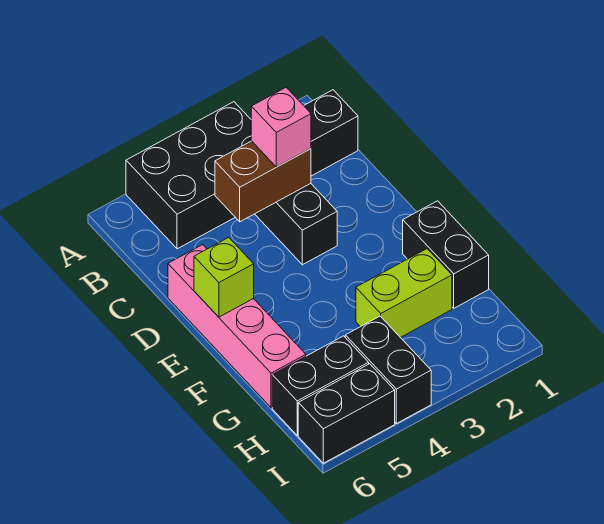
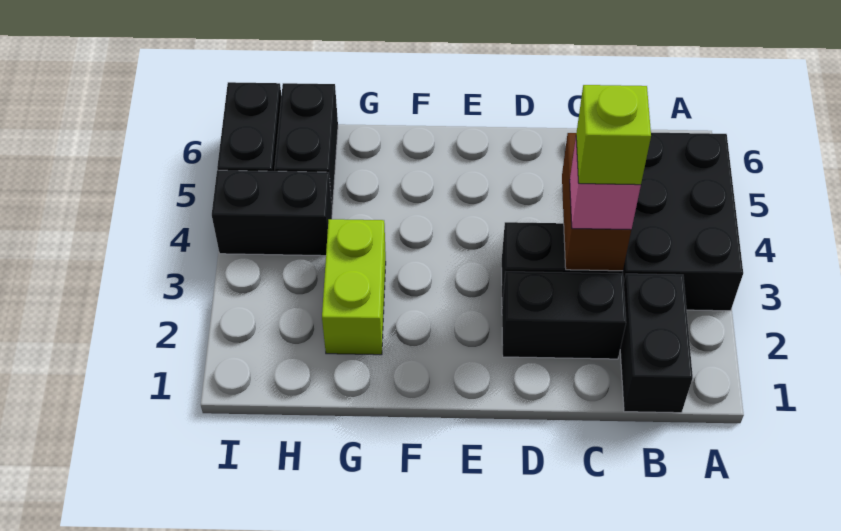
pink brick D6:G6 level 1 -> none
lime brick E6 level 2 -> lime brick C3 level 4
black brick F1:G1 level 1 -> black brick C2:D2 level 1

